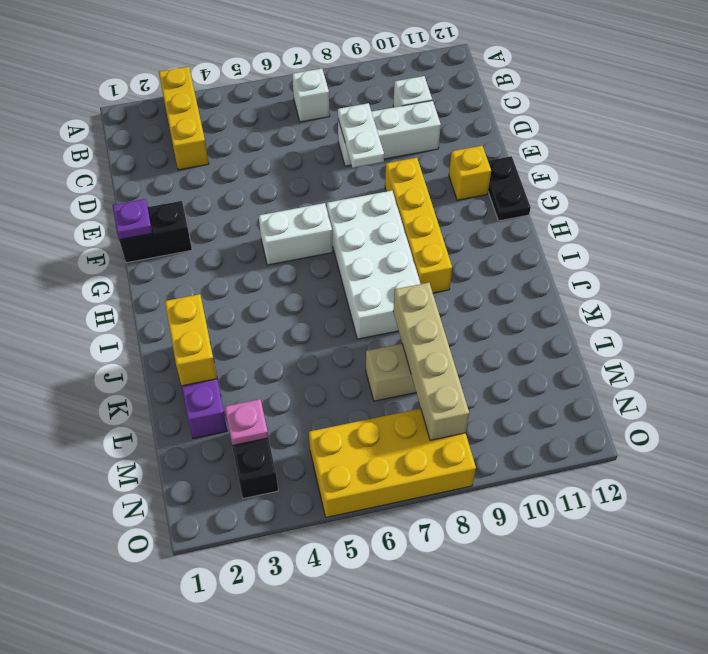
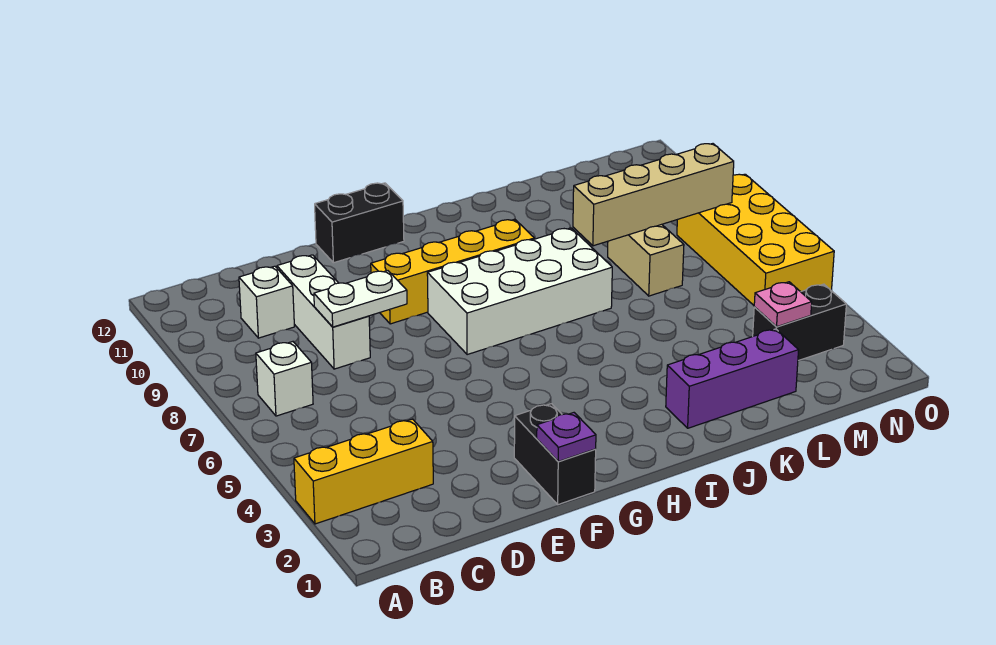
yellow brick F11 level 1 -> none
black plate F12:G12 level 1 -> black brick F12:G12 level 1
white brick G5:G6 level 1 -> none
yellow brick J2:K2 level 2 -> none

